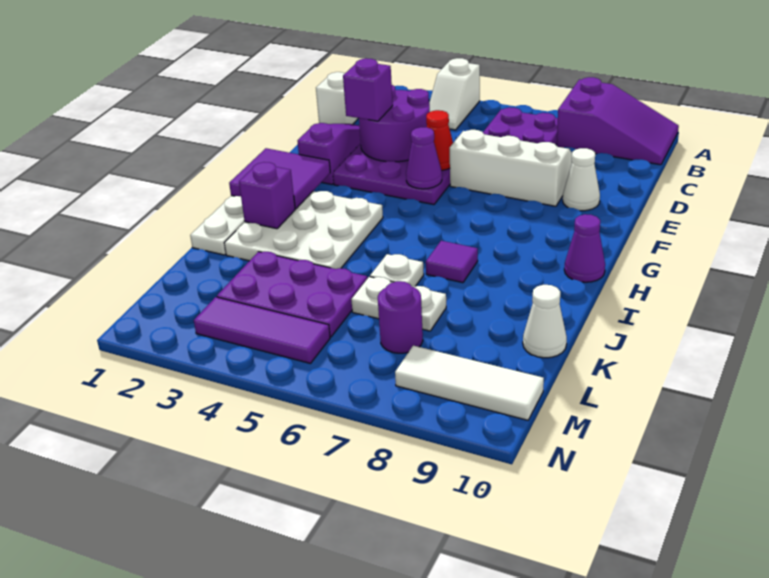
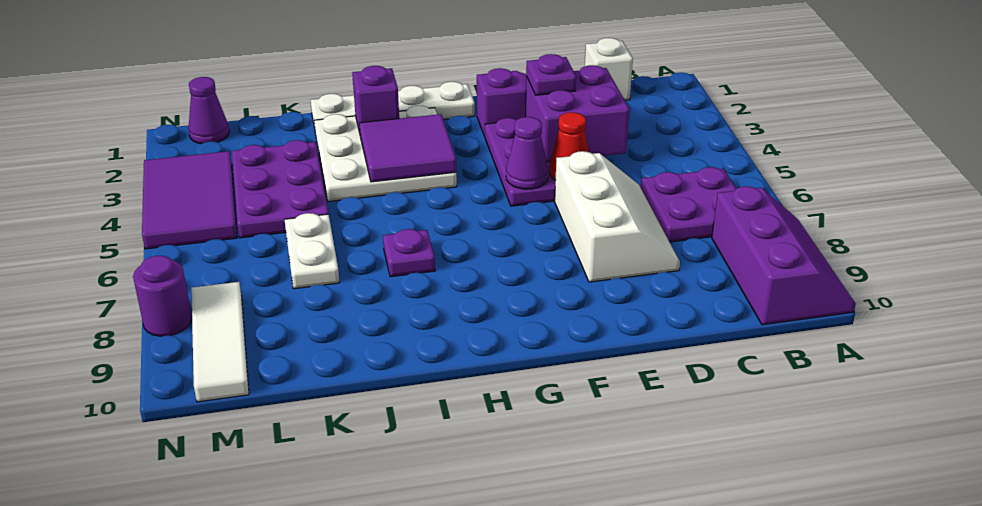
white slope A4:B4 level 1 top A -> none
purple slope A8:B10 level 1 top 8 -> purple slope A8:B10 level 1 top B
purple round brick D3:E4 level 2 -> purple brick D3:E4 level 2
purple brick E3 level 3 -> purple plate E3 level 3
white cone E9 level 1 -> none
purple tile G1:H2 level 2 -> purple tile H3:I4 level 2
purple cone H10 level 1 -> purple cone M1 level 1
purple tile I7 level 1 -> purple plate I7 level 1
white plate J6 level 1 -> none
white cone K10 level 1 -> none
purple round brick L7 level 1 -> purple round brick N8 level 1
purple tile M3:M5 level 1 -> purple tile M3:N5 level 1

